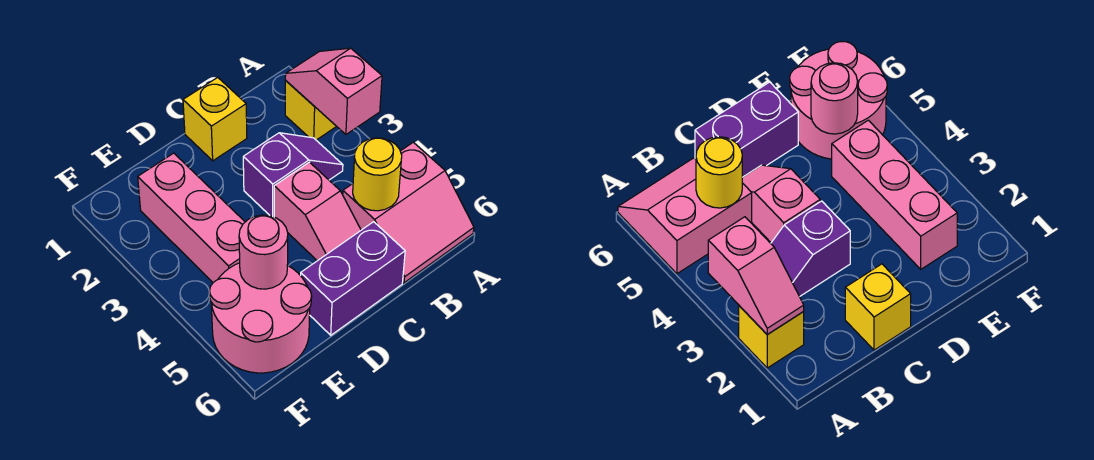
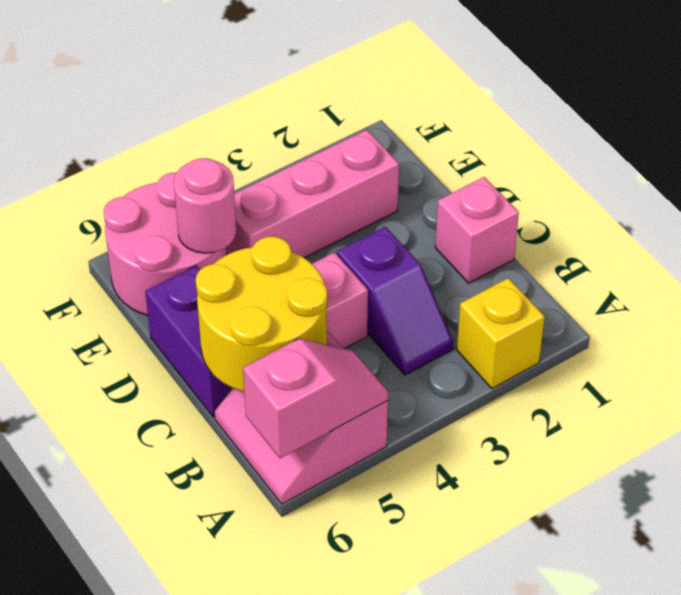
pink slope A2:A3 level 2 top 3 -> pink slope A5:A6 level 2 top 6
yellow round brick B5 level 2 -> yellow round brick B5:C6 level 2
yellow brick C1 level 1 -> pink brick C1 level 1

